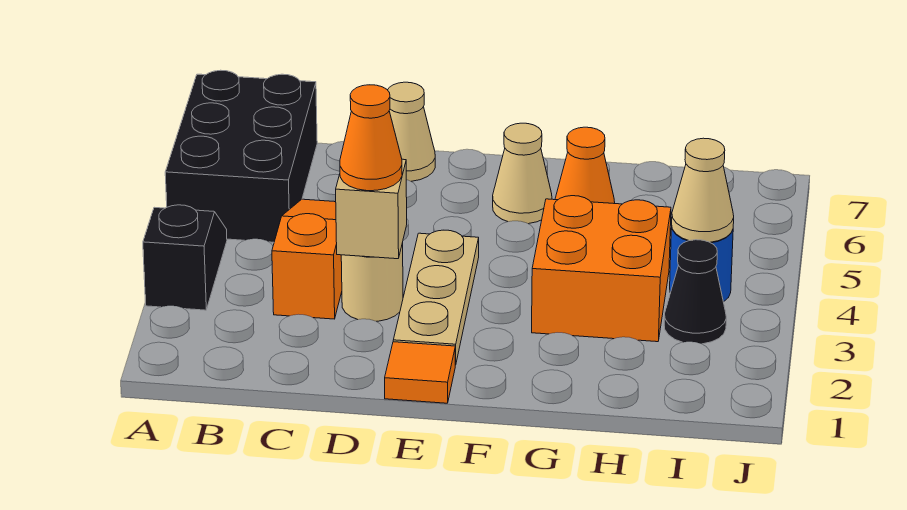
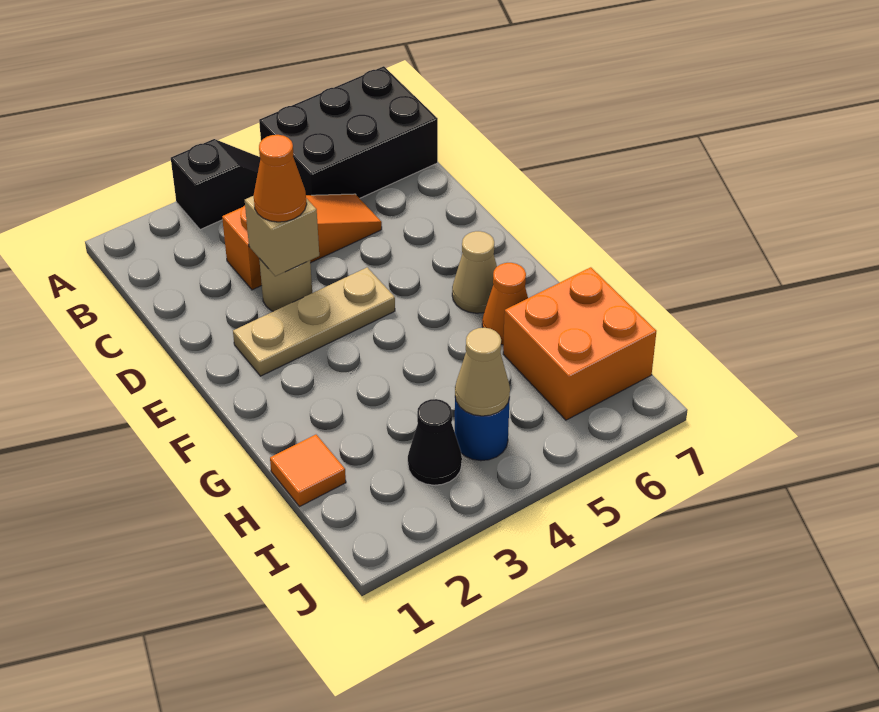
tan cone D7 level 1 -> none
orange tile E1 level 1 -> orange tile H1 level 1
orange brick G3:H4 level 1 -> orange brick H6:I7 level 1

